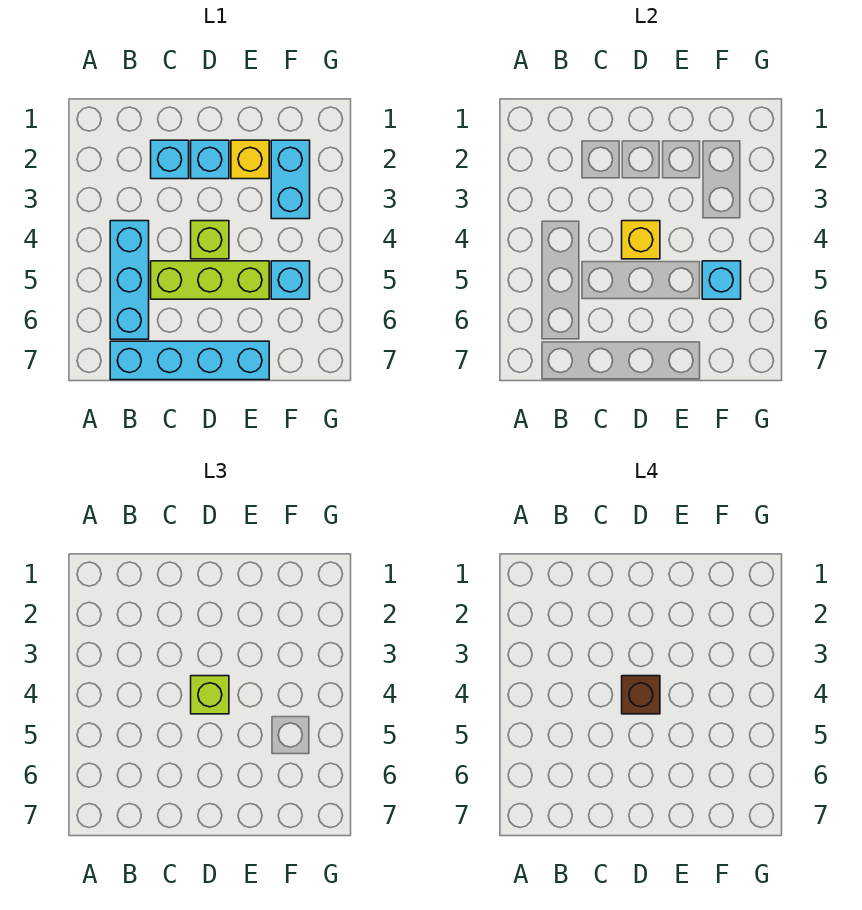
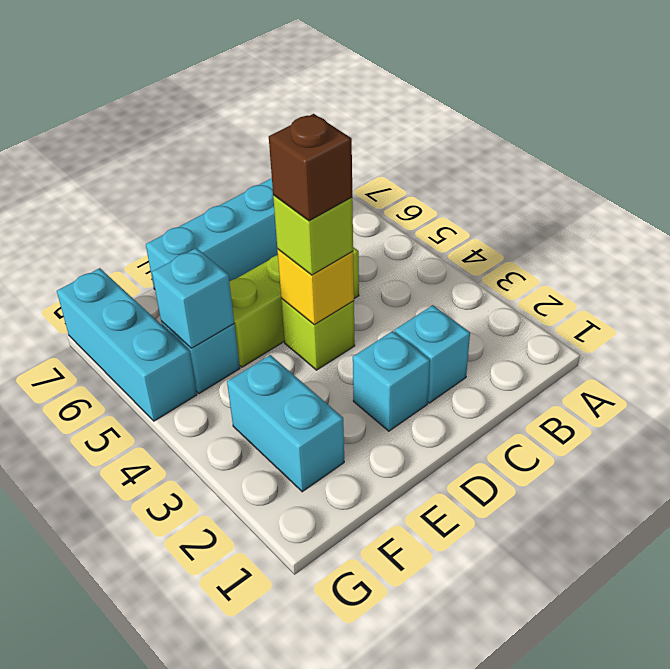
cyan brick B4:B6 level 1 -> cyan brick G5:G7 level 1
yellow brick E2 level 1 -> none

